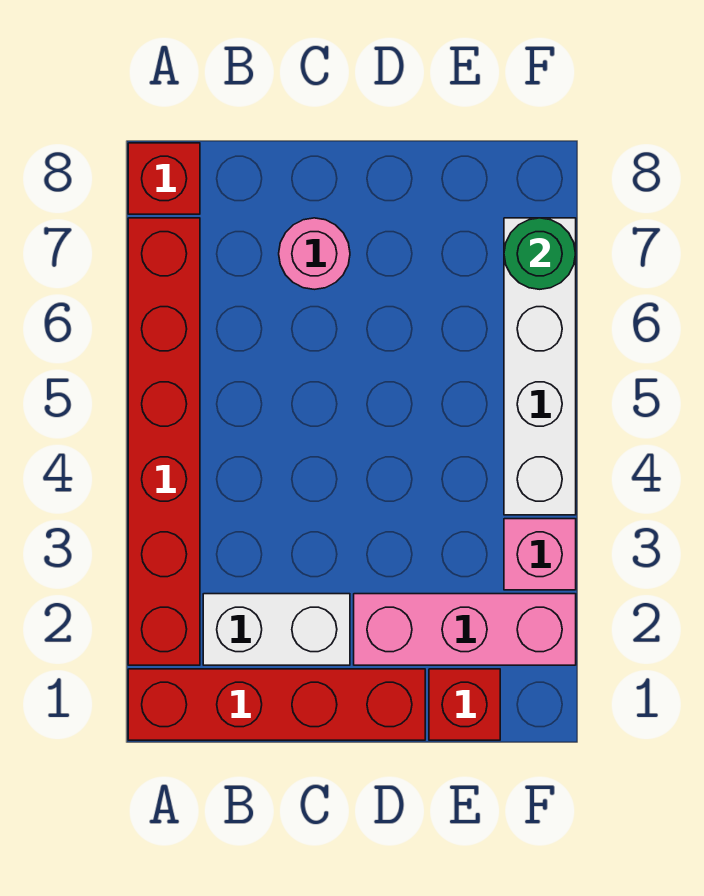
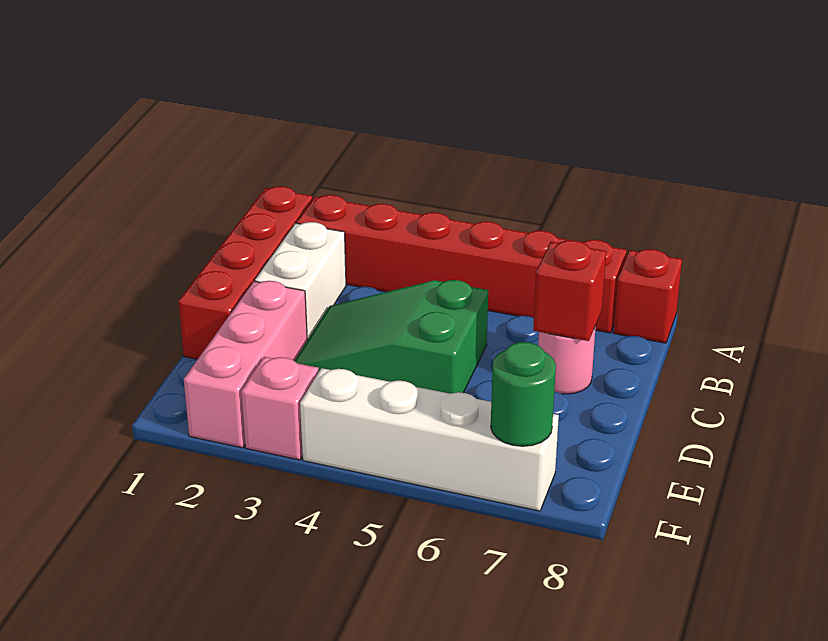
none -> green slope C3:D5 level 1 top 5
red brick E1 level 1 -> red brick C7 level 2

